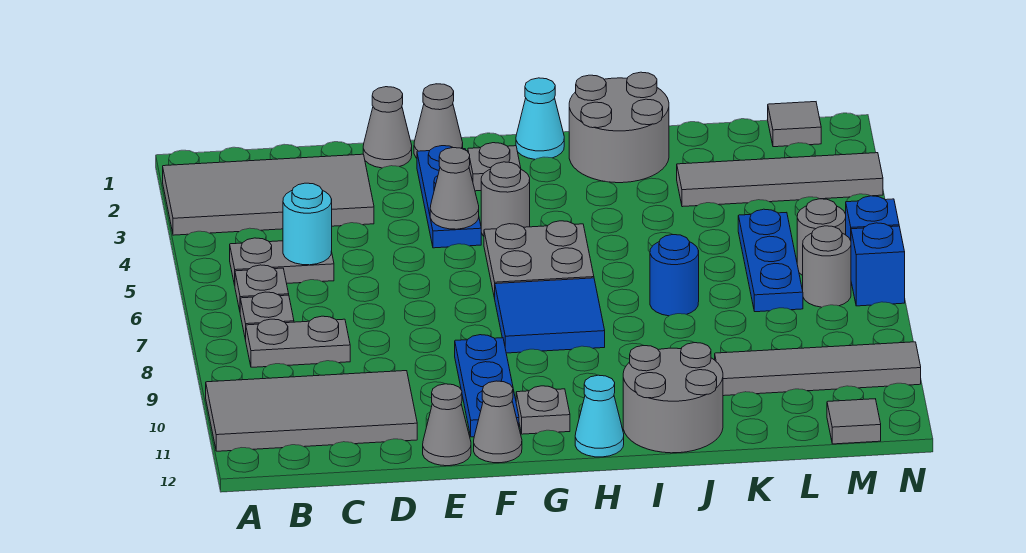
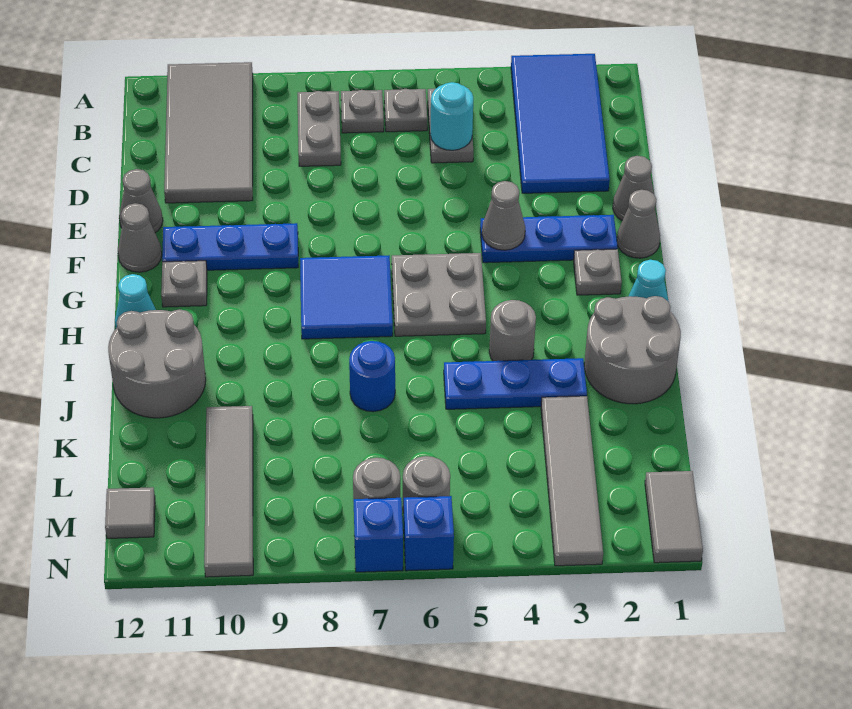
grey tile A2:D3 level 1 -> blue tile A2:D3 level 1
grey round brick G4 level 1 -> grey round brick I4 level 1
blue plate L5:L7 level 1 -> blue plate J3:J5 level 1
grey tile M1 level 1 -> grey tile M1:N1 level 1

